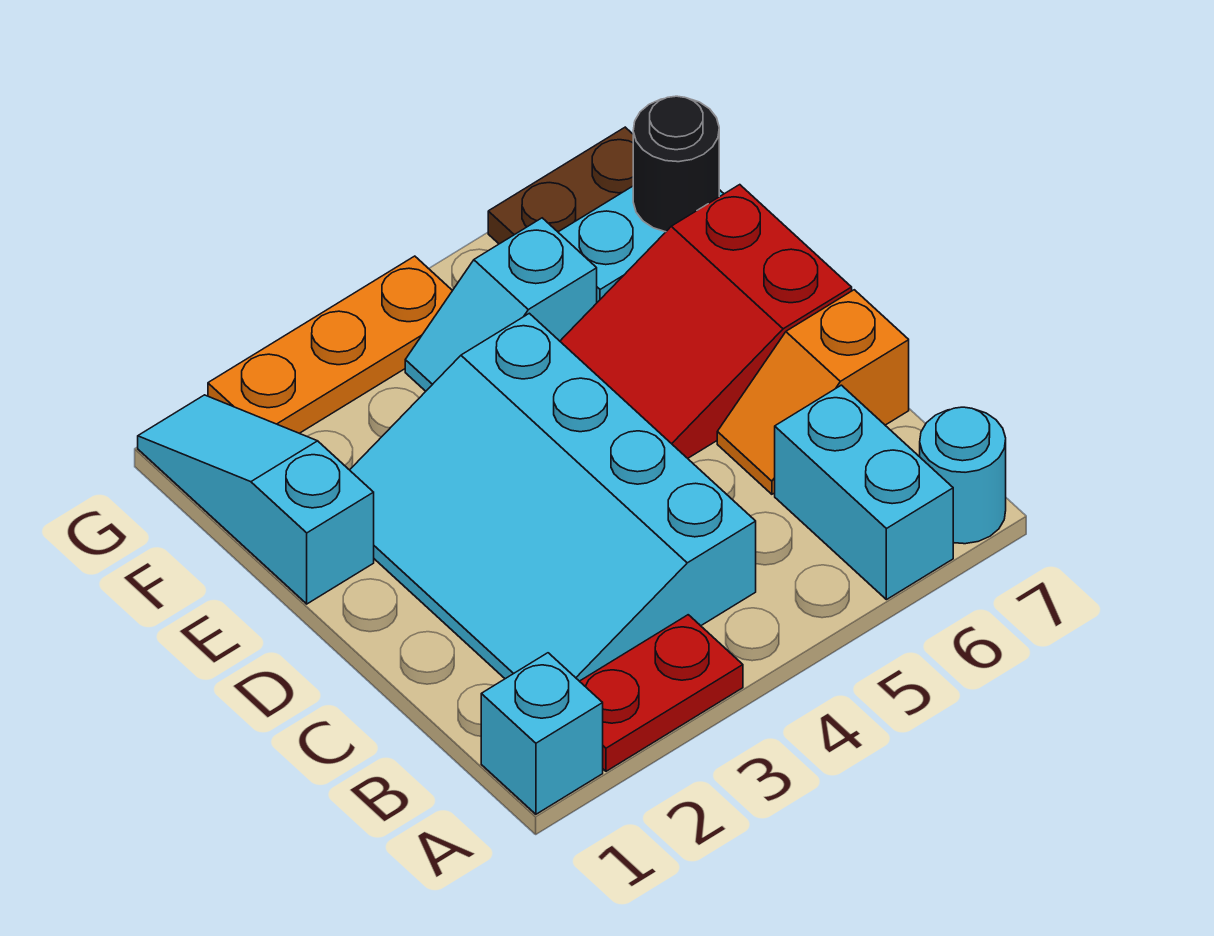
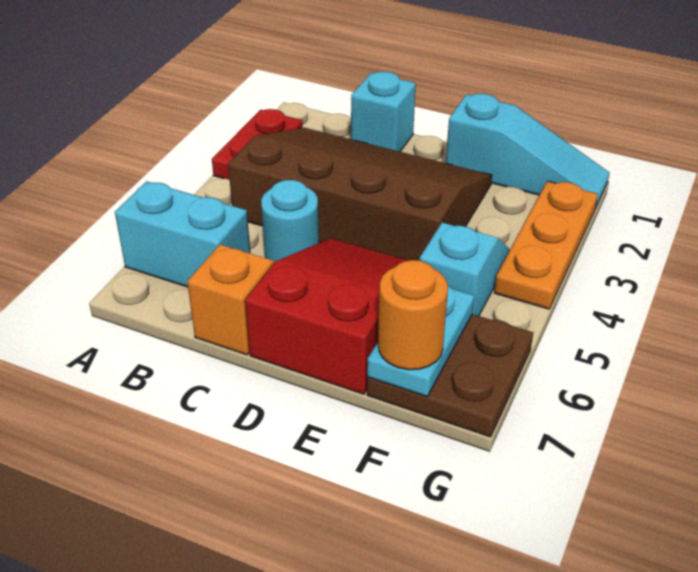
cyan brick A1 level 1 -> cyan brick C1 level 1
cyan round brick A7 level 1 -> cyan round brick C5 level 1
cyan slope B2:E4 level 1 top 4 -> brown slope B2:E4 level 1 top 4
black round brick F7 level 3 -> orange round brick F7 level 3

